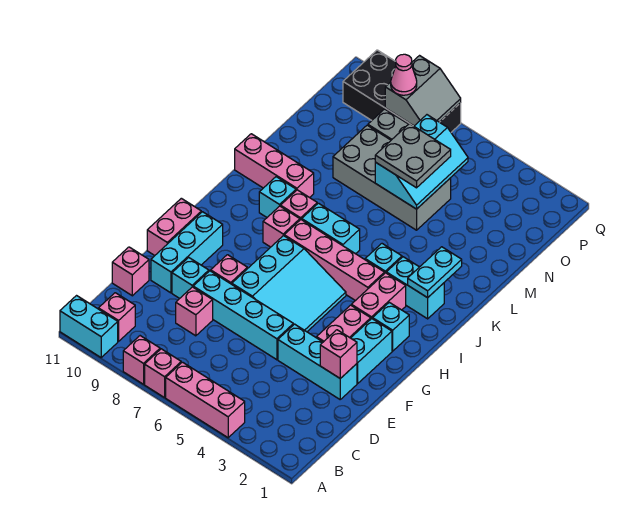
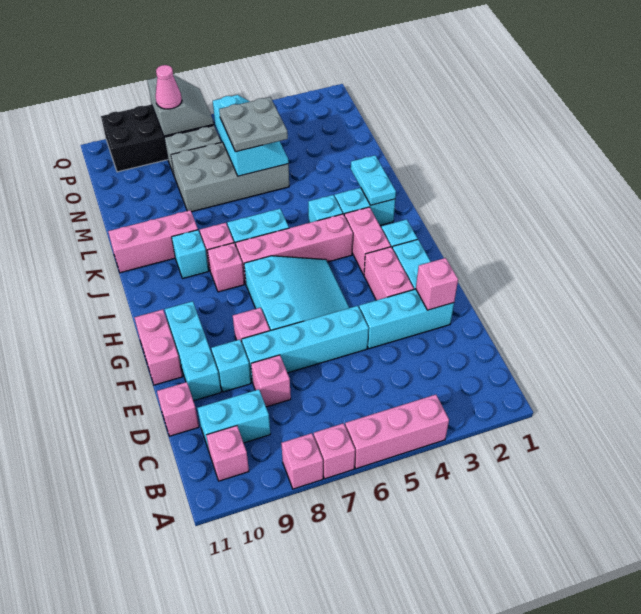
cyan brick A10:A11 level 1 -> cyan brick C9:C10 level 1

